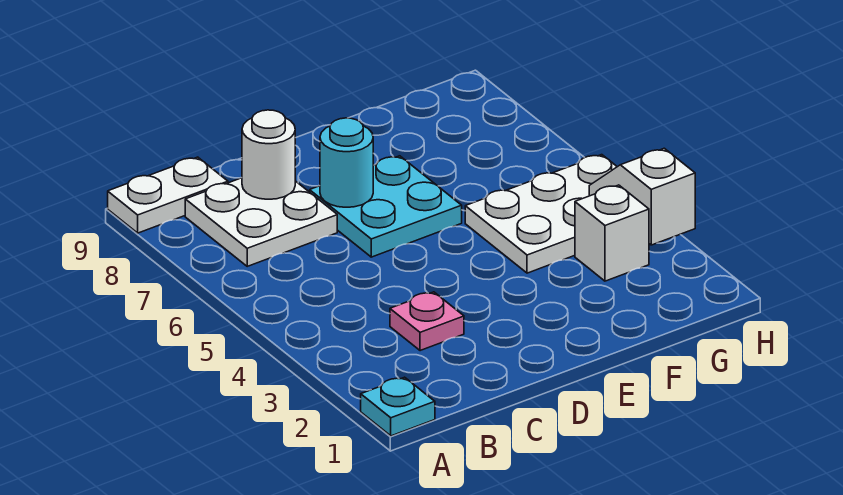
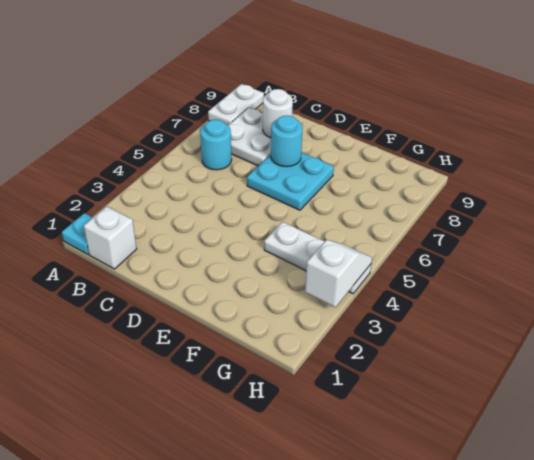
white plate A9:B9 level 1 -> white plate A8:A9 level 1
none -> cyan round brick B6 level 1
pink plate C3 level 1 -> none
white plate F4:H5 level 1 -> white plate F4:H4 level 1
white brick G3 level 1 -> white brick B1 level 1

